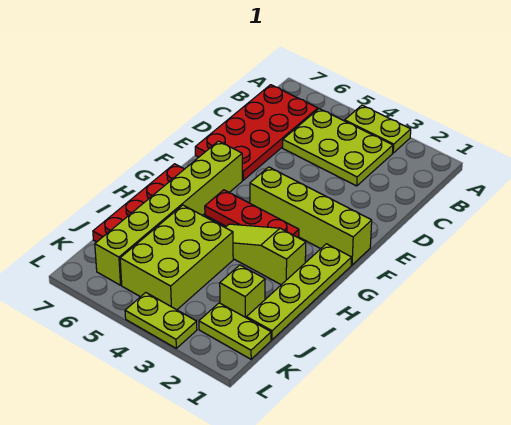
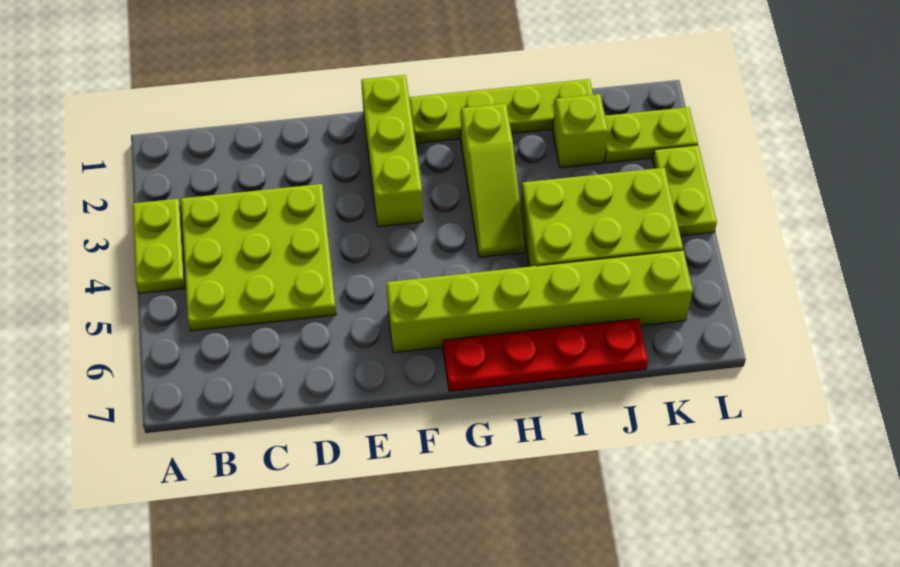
lime plate B3:C5 level 1 -> lime plate B3:D5 level 1
red plate B6:E7 level 1 -> none
lime brick F1:F4 level 1 -> lime brick F1:F3 level 1
red plate G3:G5 level 1 -> none
lime plate K1:K2 level 1 -> lime plate K2:L2 level 1

